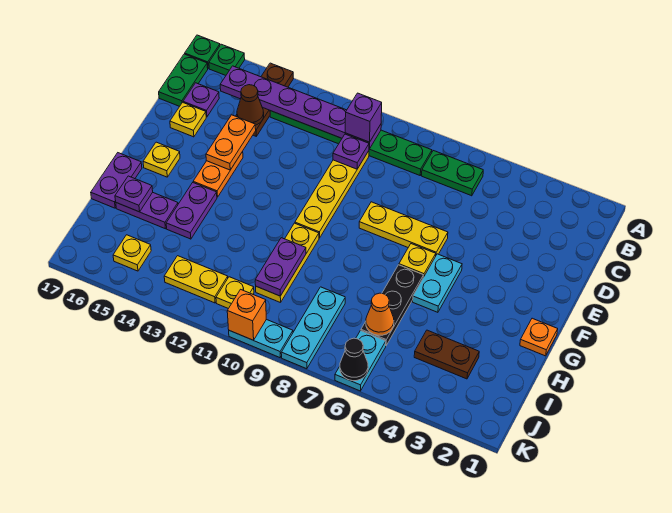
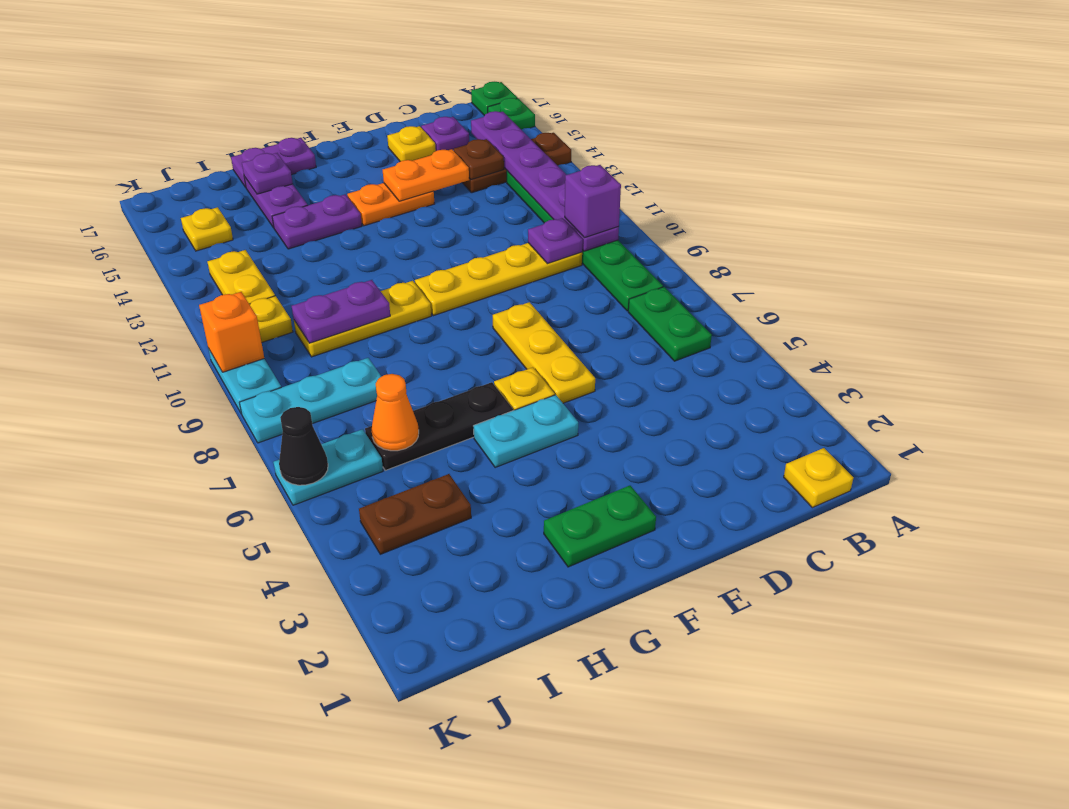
green plate B17:C17 level 1 -> green plate F2:G2 level 1
brown cone C14 level 2 -> brown plate C14 level 2
yellow plate F16 level 1 -> yellow plate B1 level 1
orange plate G1 level 1 -> none
brown plate I3:I4 level 1 -> brown plate I4:J4 level 1

